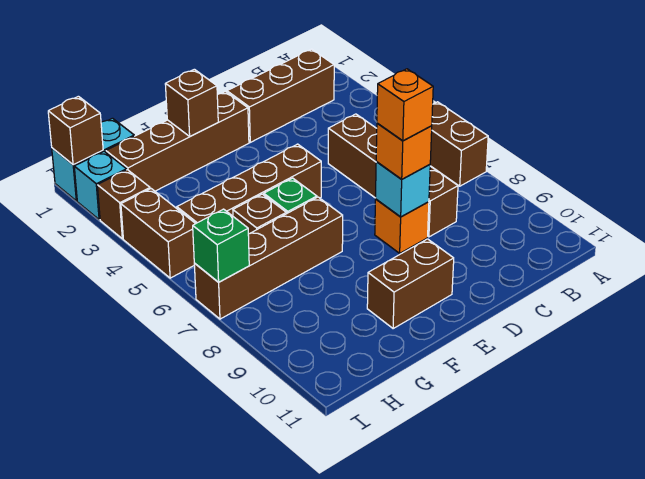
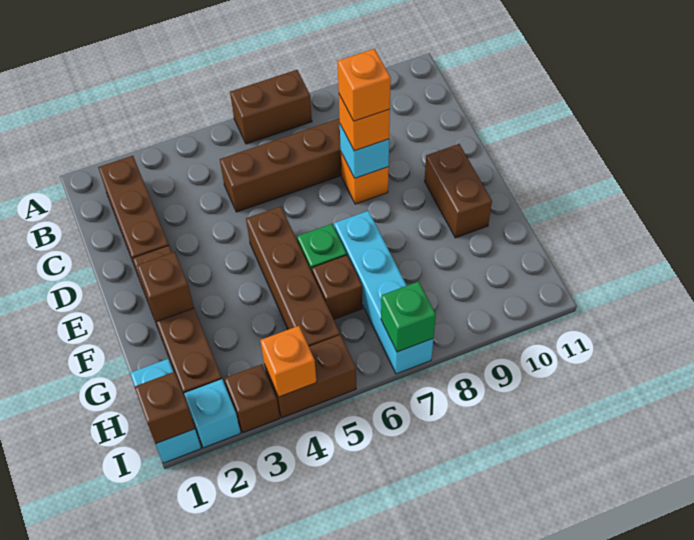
brown brick F7:I7 level 1 -> cyan brick F7:I7 level 1
none -> orange brick I4 level 2

